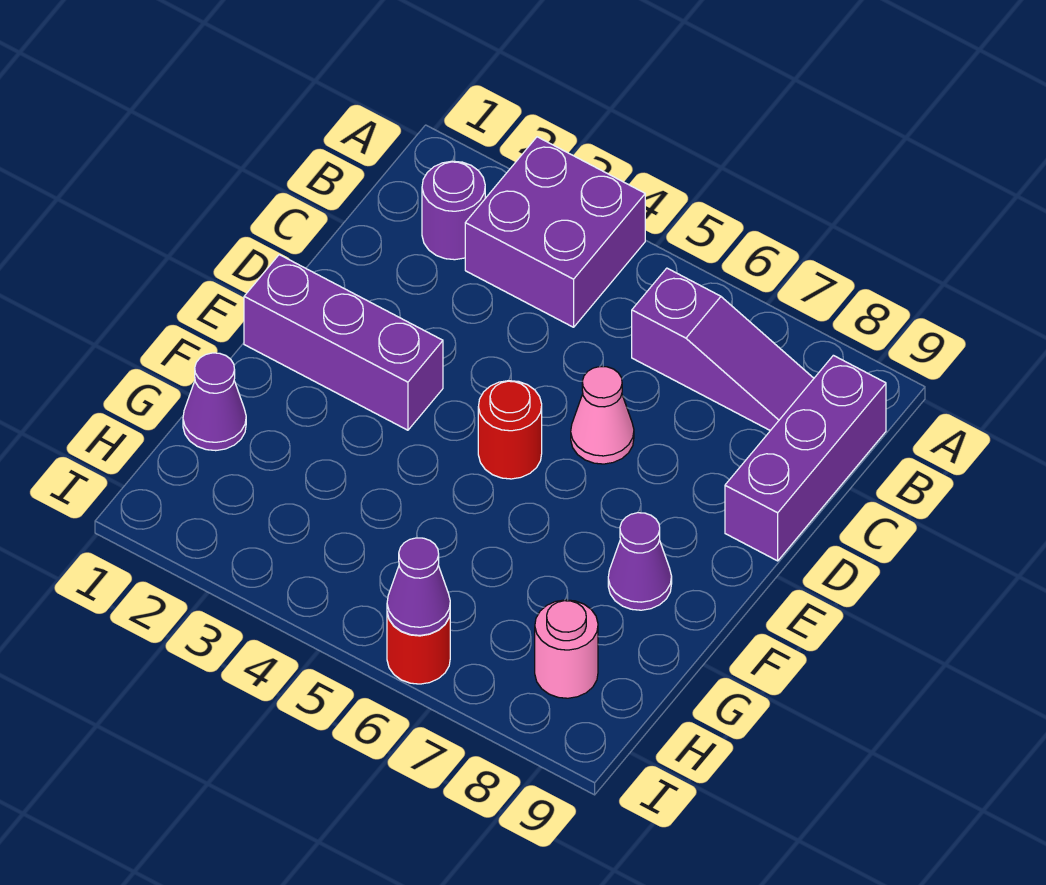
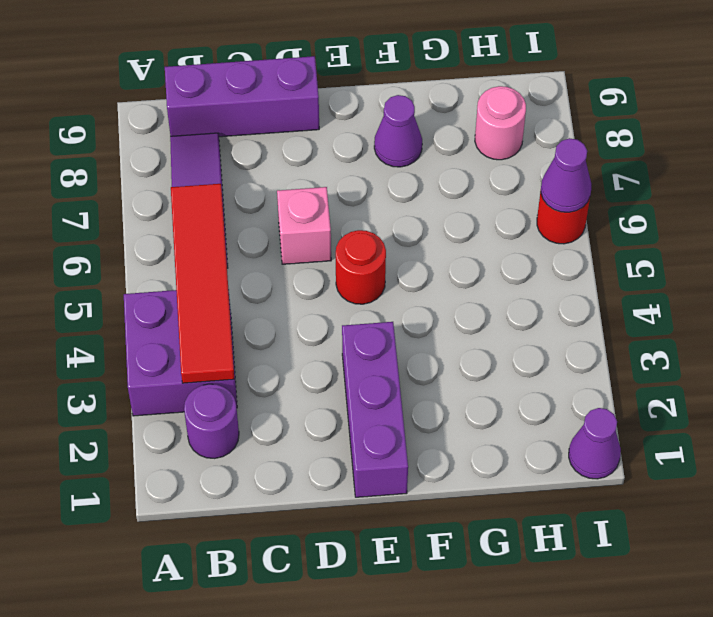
none -> red tile B3:B6 level 2
pink cone D6 level 1 -> pink brick D6 level 1
purple cone G1 level 1 -> purple cone I1 level 1

